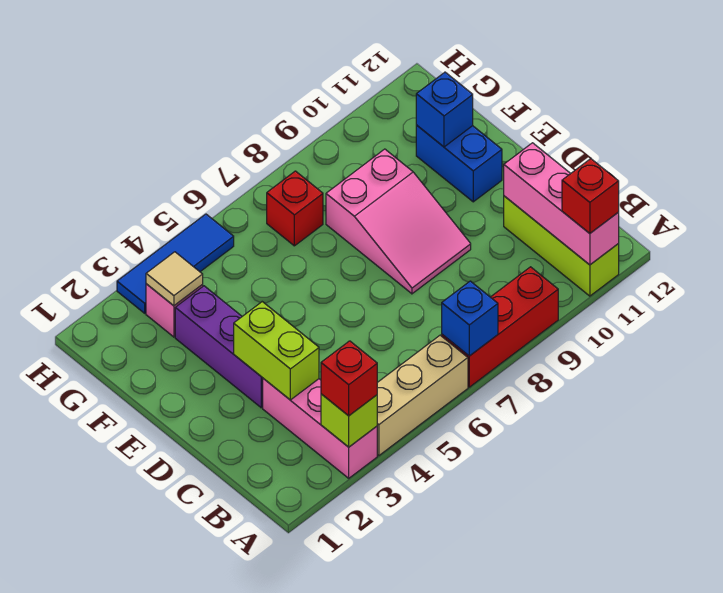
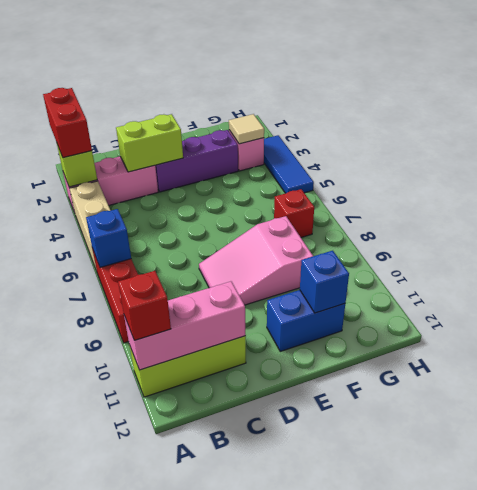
red brick A3 level 3 -> red brick A2:A3 level 3

